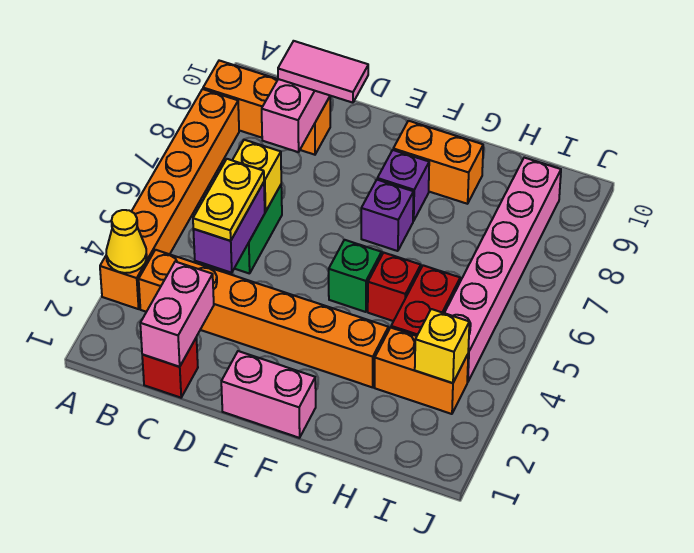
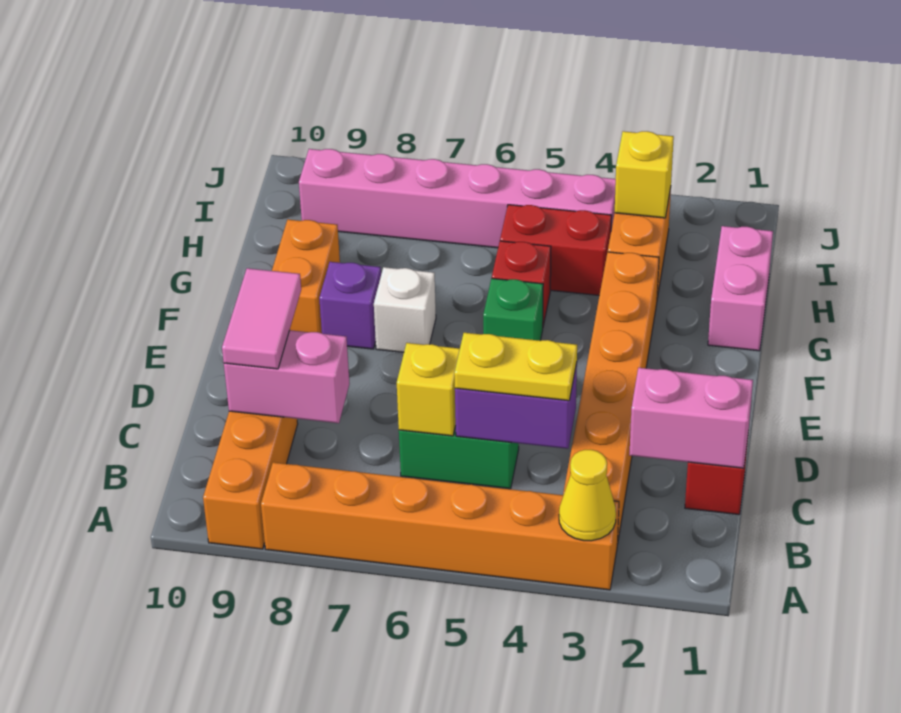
pink brick E1:F1 level 1 -> pink brick G1:H1 level 1
purple brick F7 level 1 -> white brick F7 level 1

